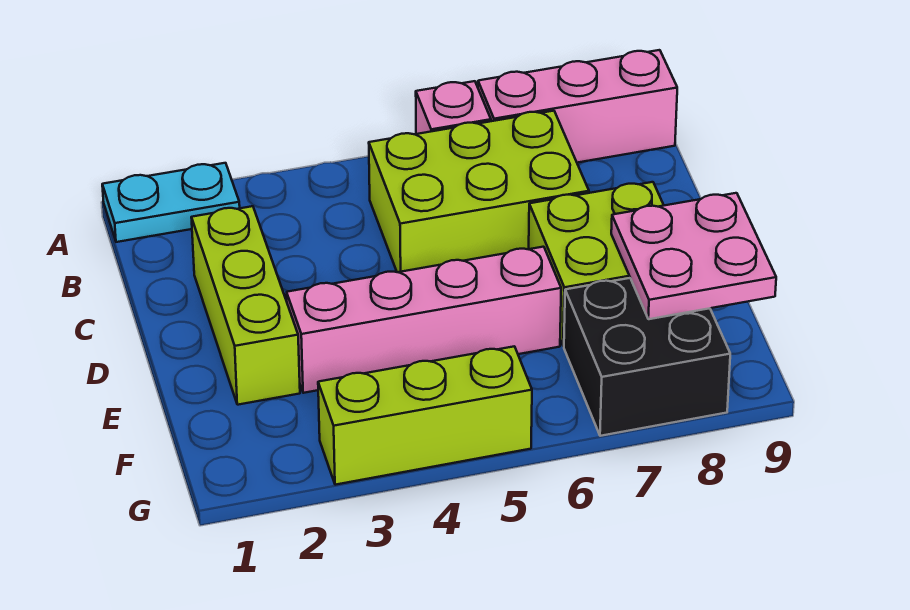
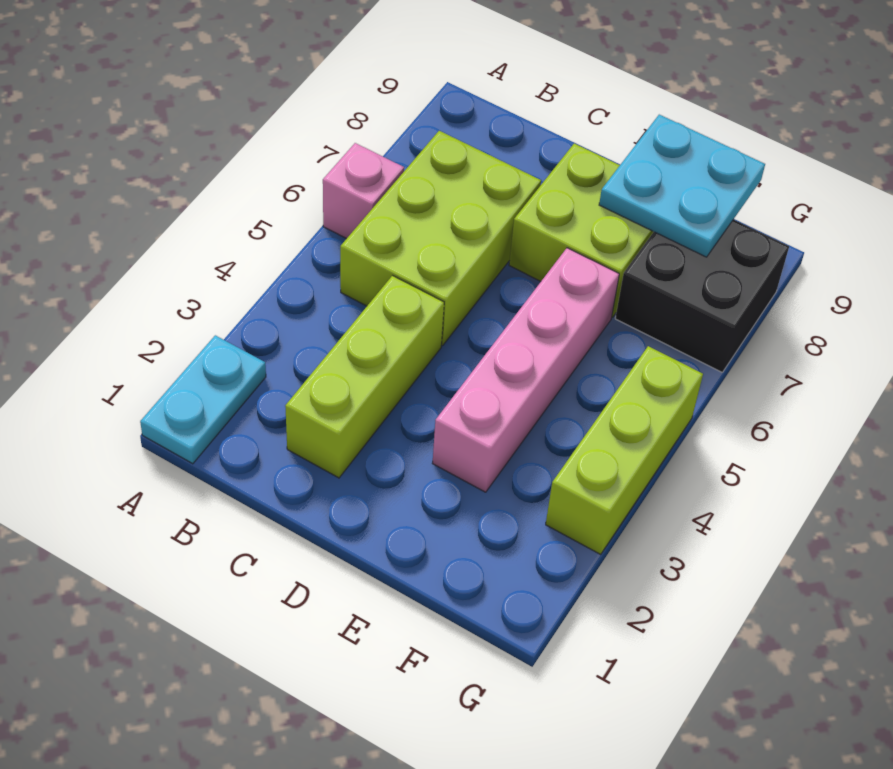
pink brick A7:A9 level 1 -> none
lime brick C2:E2 level 1 -> lime brick C2:C4 level 1
pink plate E8:F9 level 2 -> cyan plate E8:F9 level 2

